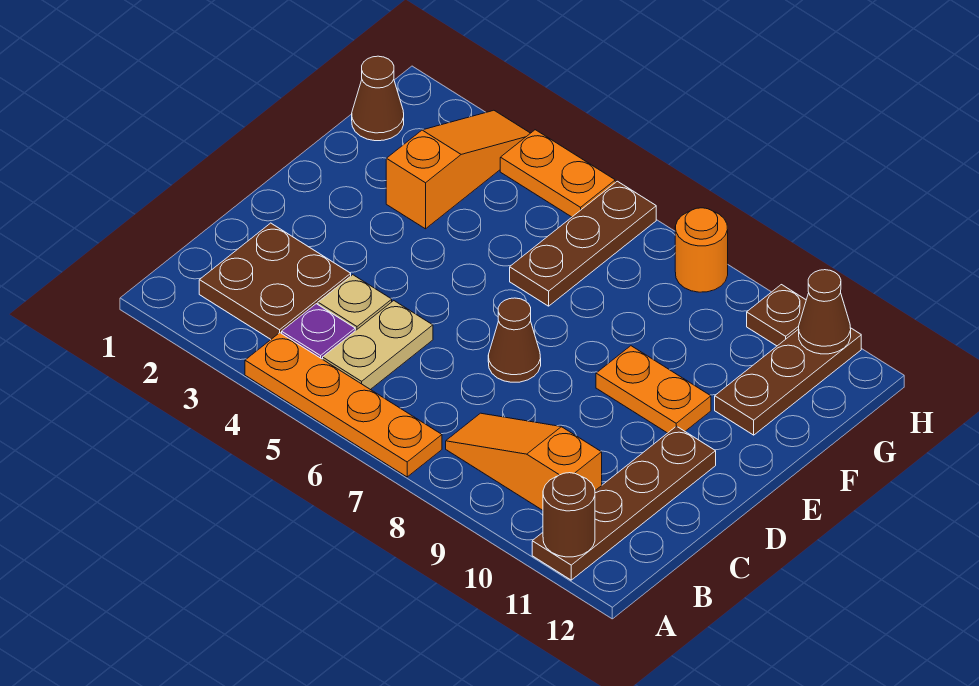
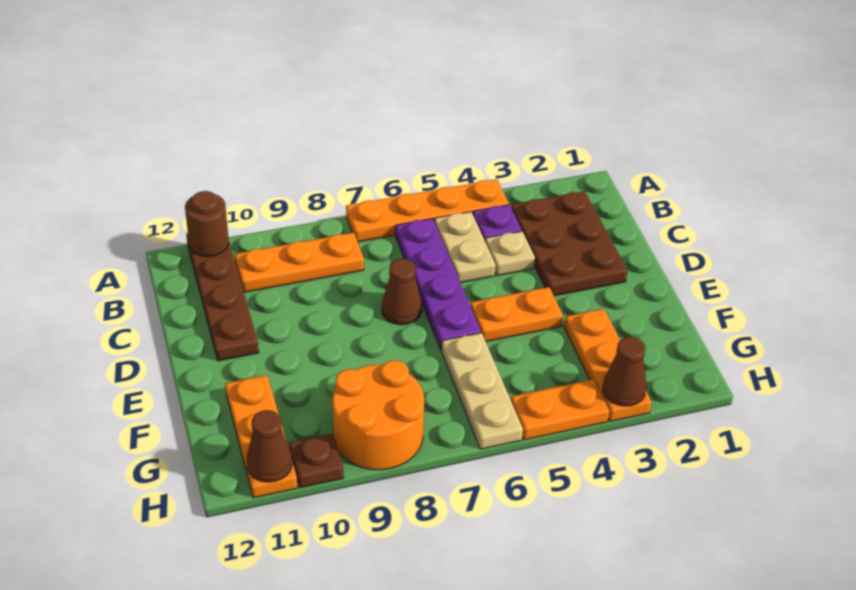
brown plate B2:C3 level 1 -> brown plate B2:D3 level 1
none -> purple plate B6:E6 level 1
orange slope B8:B10 level 1 top 10 -> orange plate B8:B10 level 1
orange plate E9:E10 level 1 -> orange plate E4:E5 level 1
orange slope F3:H3 level 1 top F -> orange plate F3:H3 level 1
brown plate F6:H6 level 1 -> tan plate F6:H6 level 1
brown plate F11:H11 level 1 -> orange plate F11:H11 level 1
brown cone G1 level 1 -> brown cone H3 level 2
orange round brick H8 level 1 -> orange round brick G8:H9 level 1

